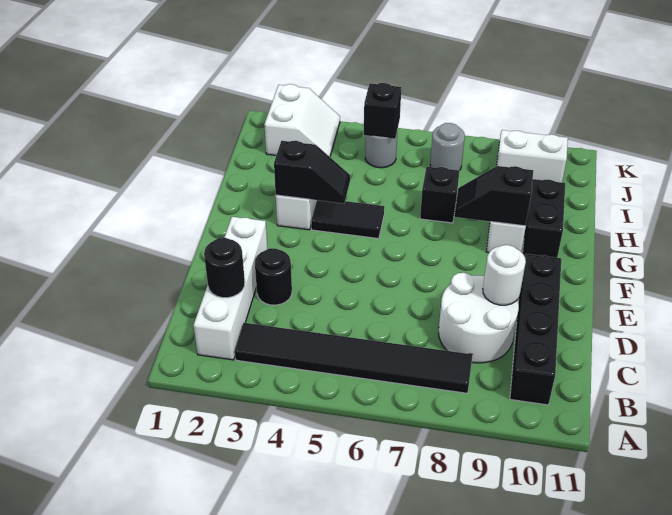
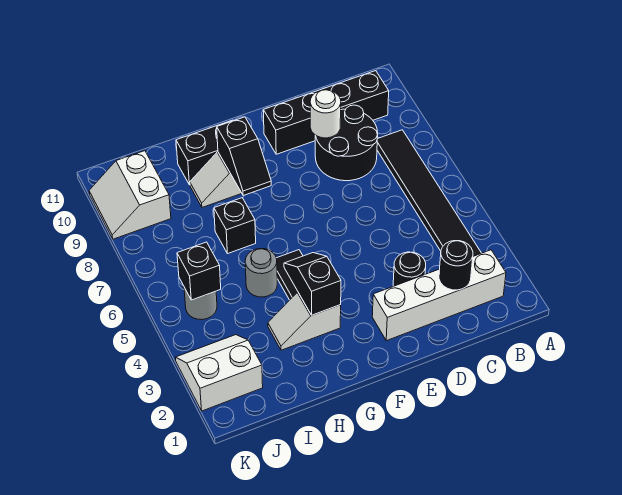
white round brick C8:D9 level 1 -> black round brick C8:D9 level 1
grey round brick J7 level 1 -> grey round brick H5 level 1

